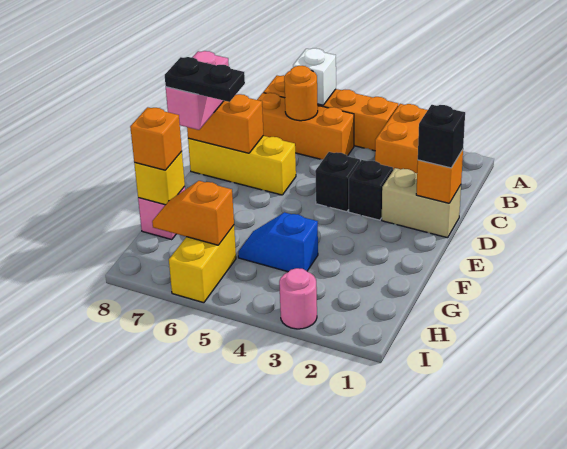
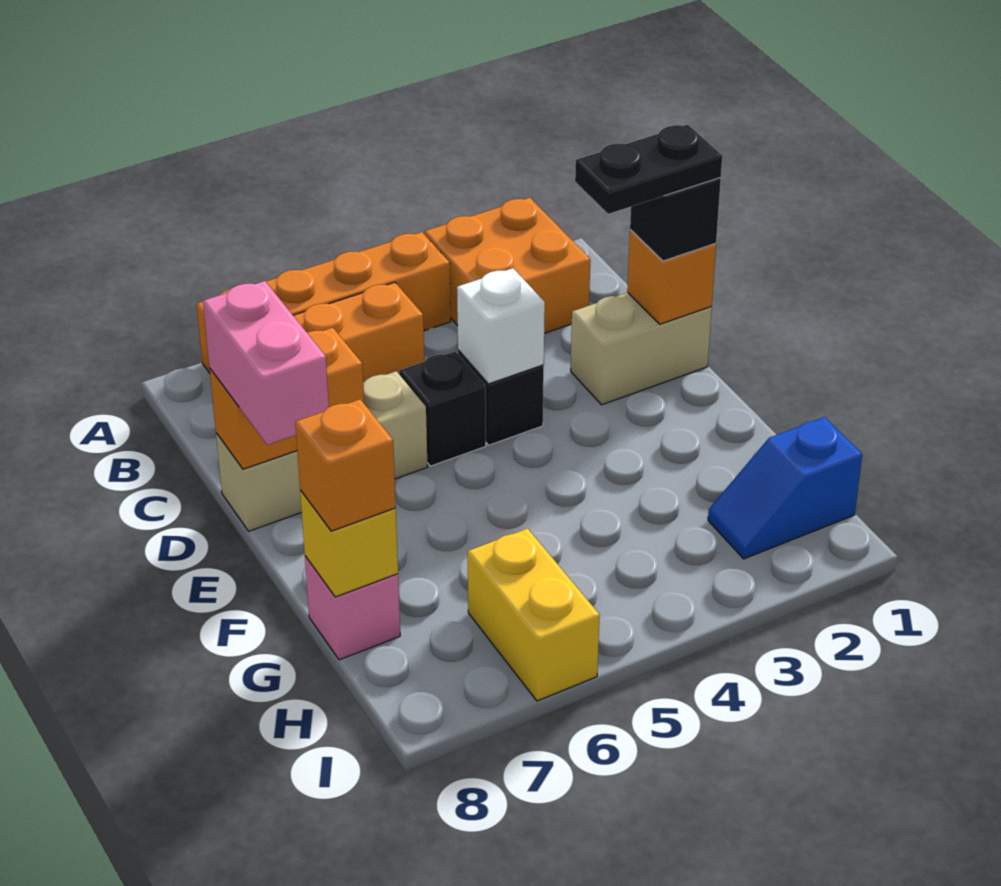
white brick A6 level 2 -> white brick D4 level 2
orange round brick B6 level 2 -> none
black brick D3 level 1 -> black brick D5 level 1
yellow brick D6:D8 level 1 -> tan brick D6:D8 level 1
black plate E7:E8 level 4 -> black plate D1:D2 level 4
blue slope G4:G5 level 1 top 4 -> blue slope H1:H2 level 1 top 1
orange slope H6:H7 level 2 top 6 -> none
pink round brick I3 level 1 -> none

